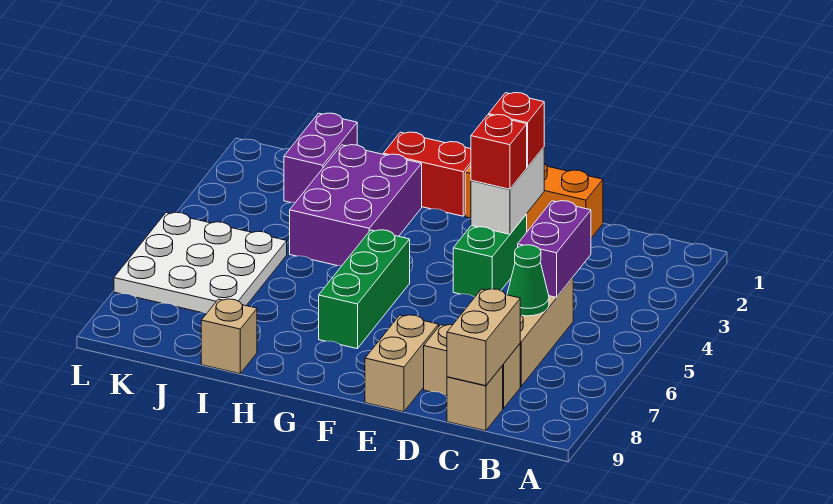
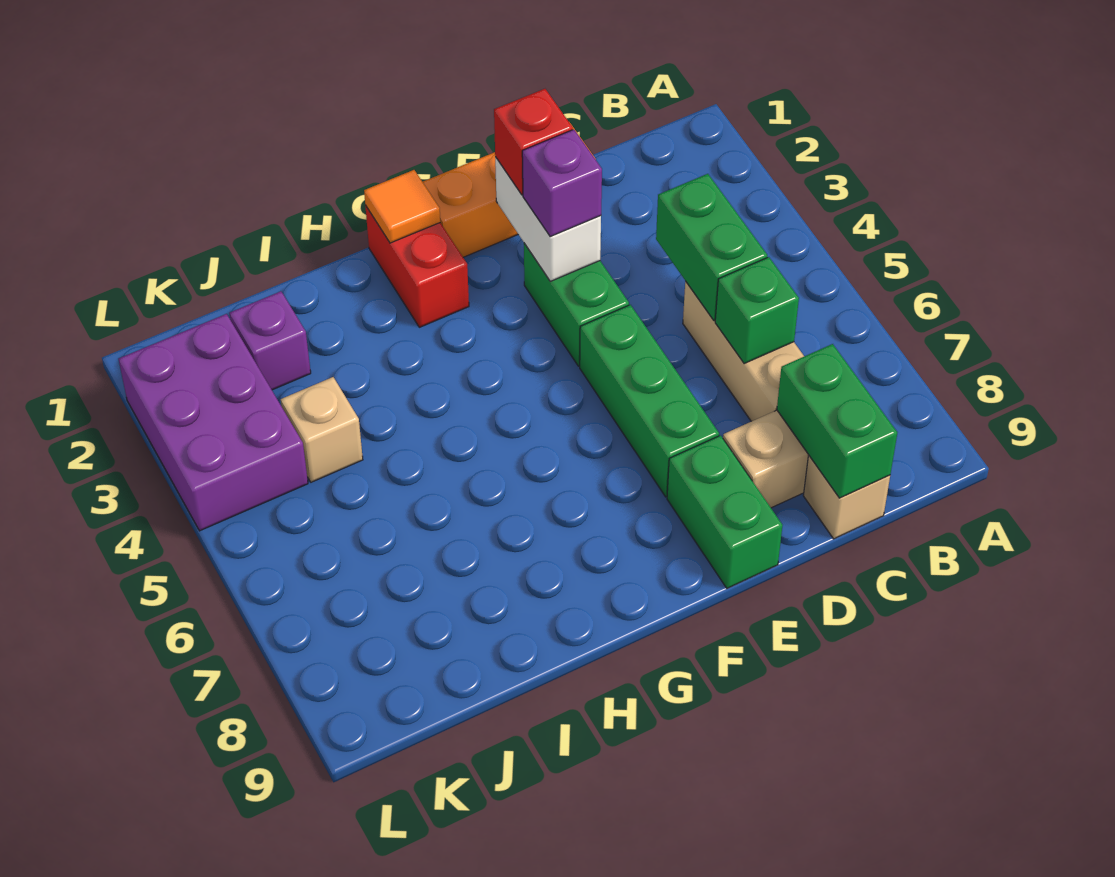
purple brick C4:C5 level 2 -> green brick C4:C5 level 2
green cone C6 level 2 -> green brick C6 level 2
tan brick C8:C9 level 2 -> green brick C8:C9 level 2
red brick E3 level 3 -> purple brick E3 level 3
tan brick E8:E9 level 1 -> green brick E8:E9 level 1
red brick G1:H1 level 1 -> red brick G1:G2 level 1
none -> orange tile G1 level 2
green brick G5:G7 level 1 -> green brick E5:E7 level 1
purple brick H2:I4 level 1 -> purple brick K2:L4 level 1
tan brick I9 level 1 -> tan brick J4 level 1
purple brick J1:J2 level 1 -> purple brick J2 level 1
white plate J5:L7 level 1 -> none

